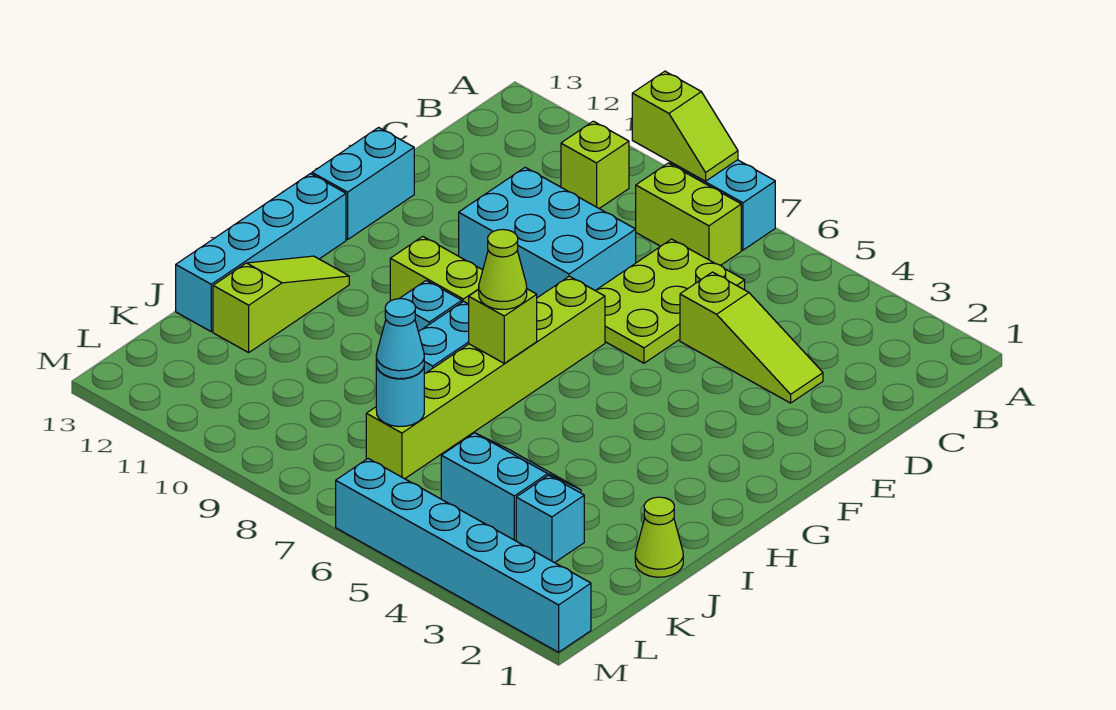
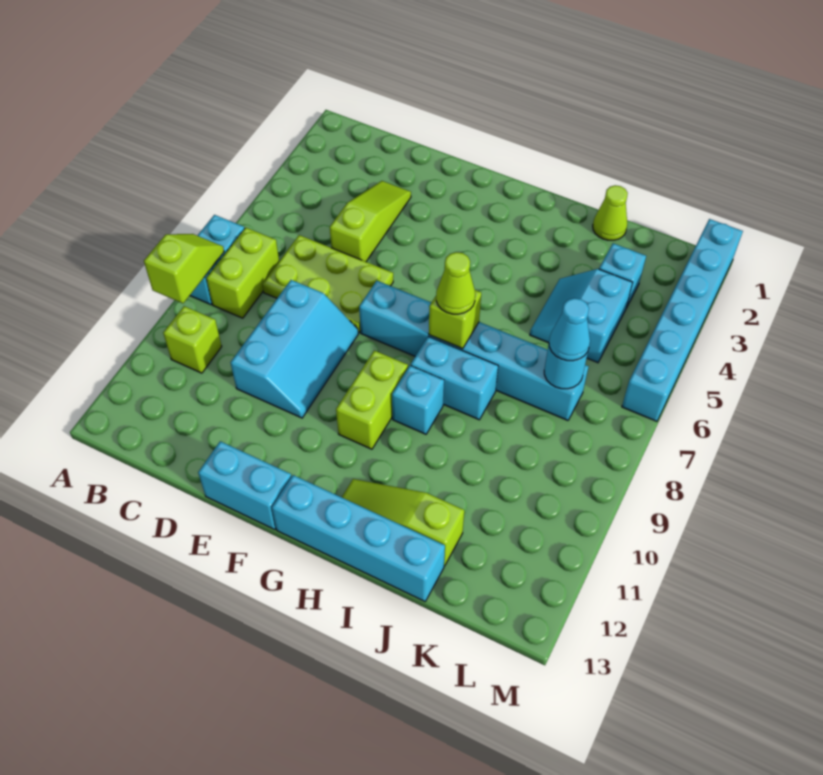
cyan brick D8:E10 level 1 -> cyan slope D8:E10 level 1 top D
lime brick F7:K7 level 1 -> cyan brick F7:K7 level 1

